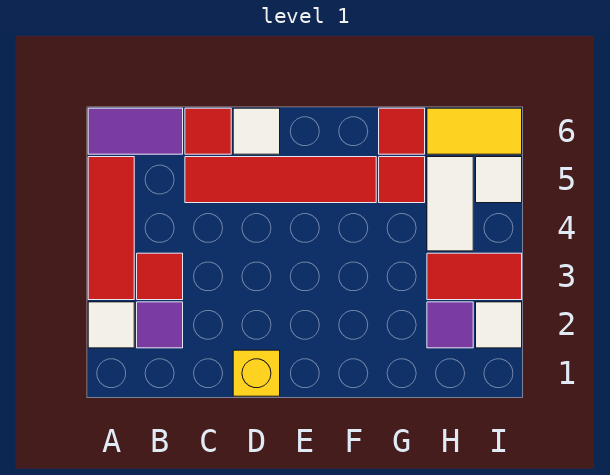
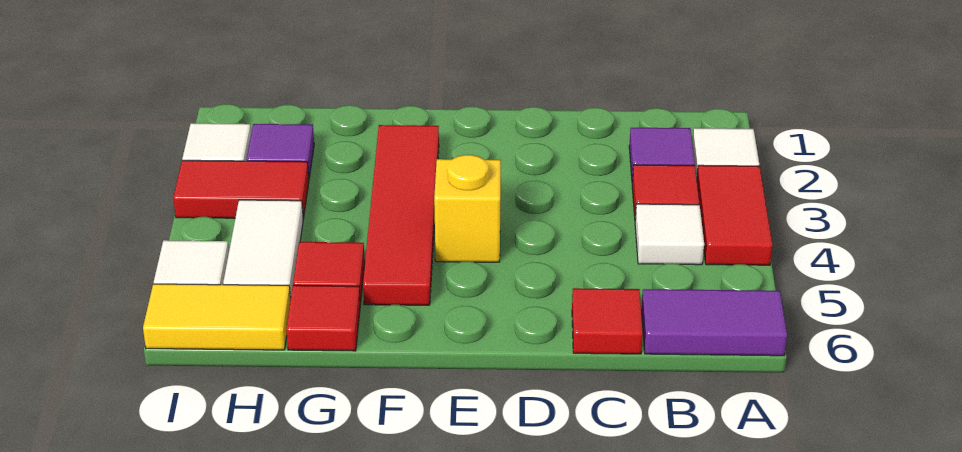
red tile A3:A5 level 1 -> red tile A3:A4 level 1
red tile C5:F5 level 1 -> red tile F2:F5 level 1
yellow brick D1 level 1 -> yellow brick E4 level 1
white tile D6 level 1 -> white tile B4 level 1

